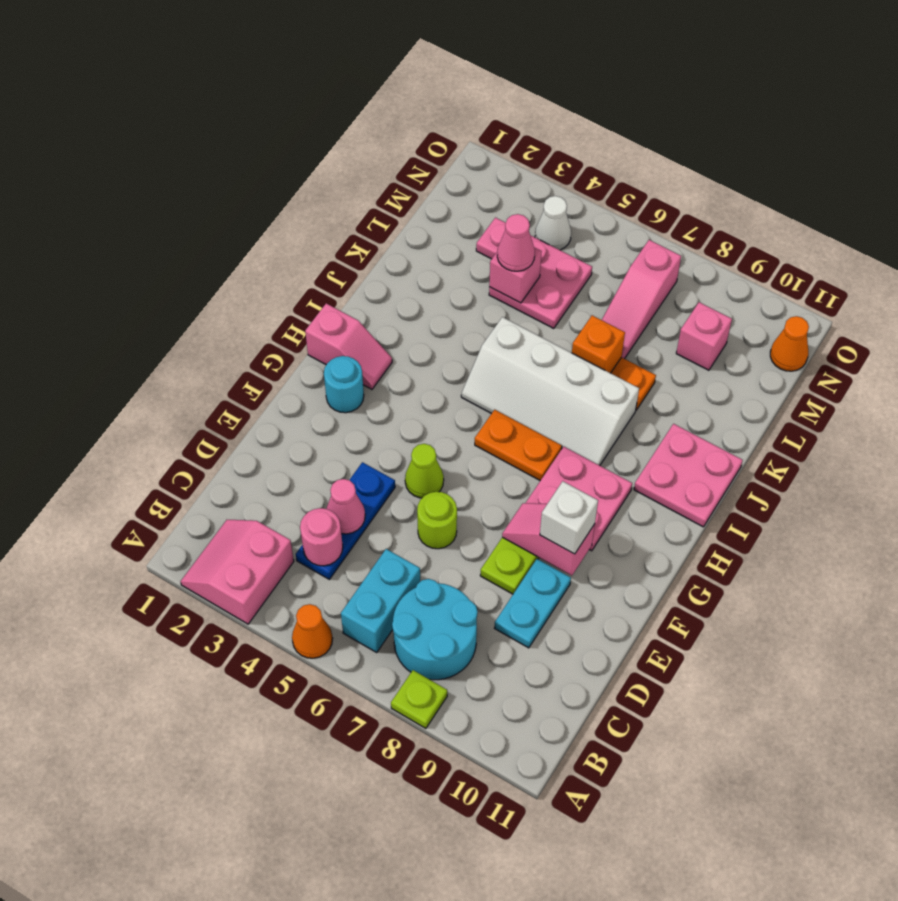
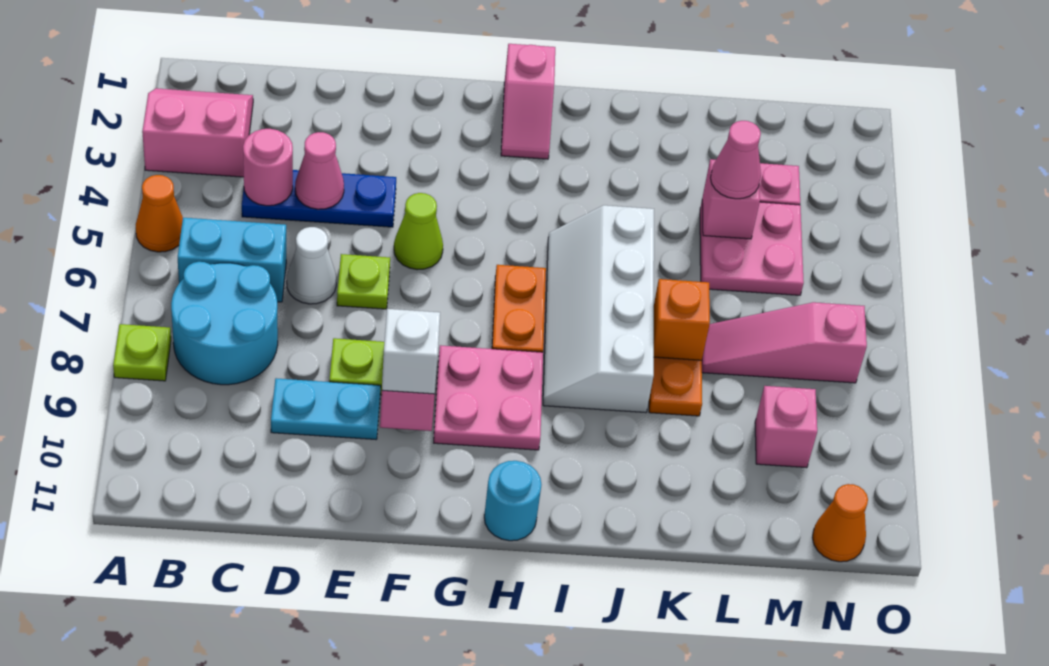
lime round brick E6 level 1 -> lime plate E6 level 1
cyan round brick G2 level 1 -> cyan round brick H11 level 1
pink plate I10:J11 level 1 -> none
white cone N4 level 1 -> white cone D6 level 1

